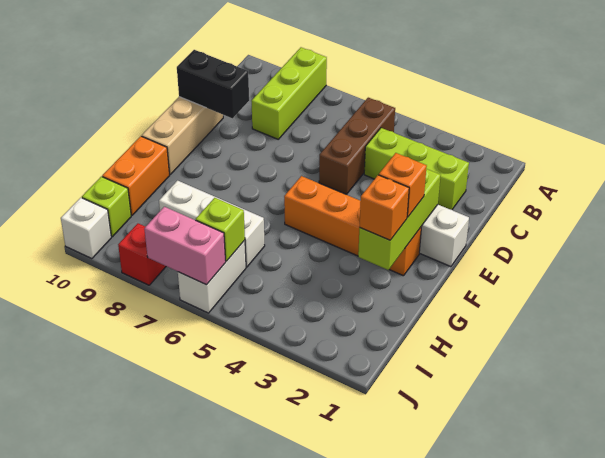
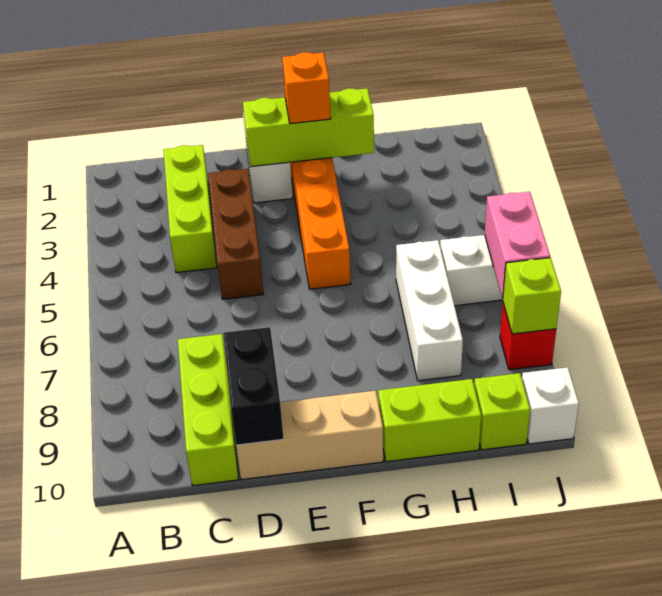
lime brick A8:C8 level 1 -> lime brick C8:C10 level 1
brown brick B5:D5 level 1 -> brown brick D3:D5 level 1
orange brick G2 level 3 -> none
orange brick G10:H10 level 1 -> lime brick G10:H10 level 1
lime brick I6 level 2 -> lime brick J8 level 2

